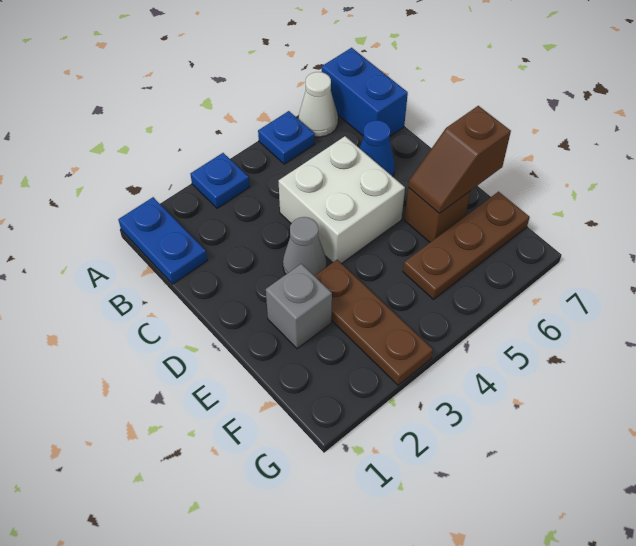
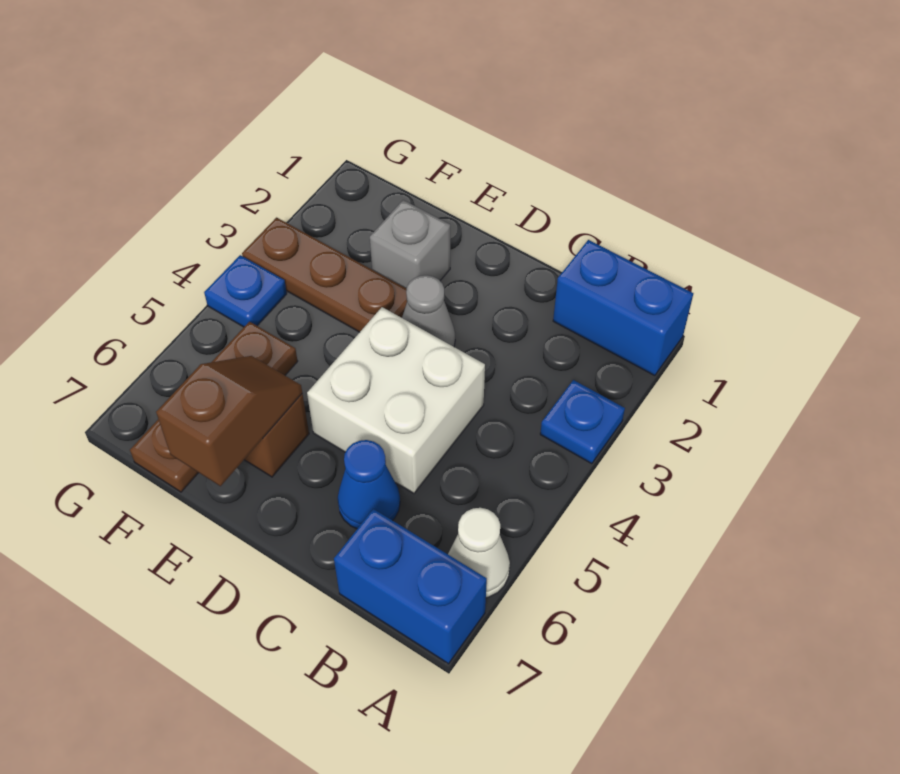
blue plate A1:B1 level 1 -> blue brick A1:B1 level 1
blue plate A5 level 1 -> blue plate G4 level 1

